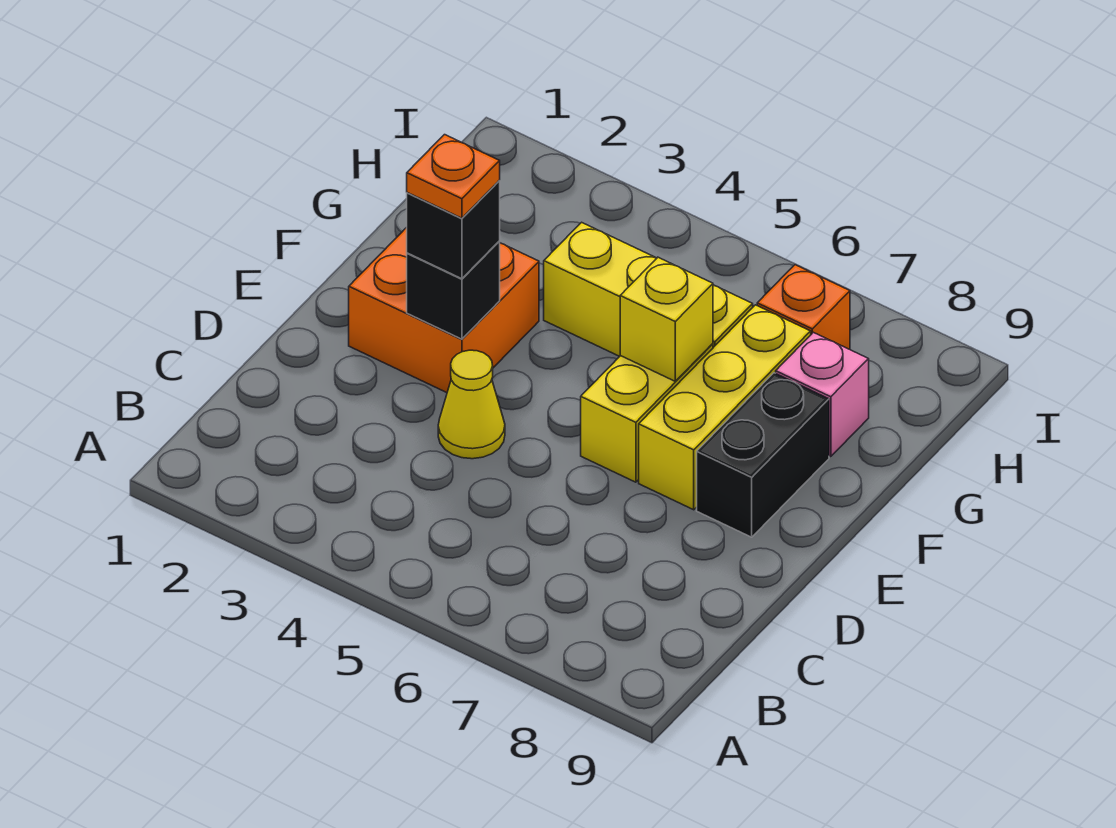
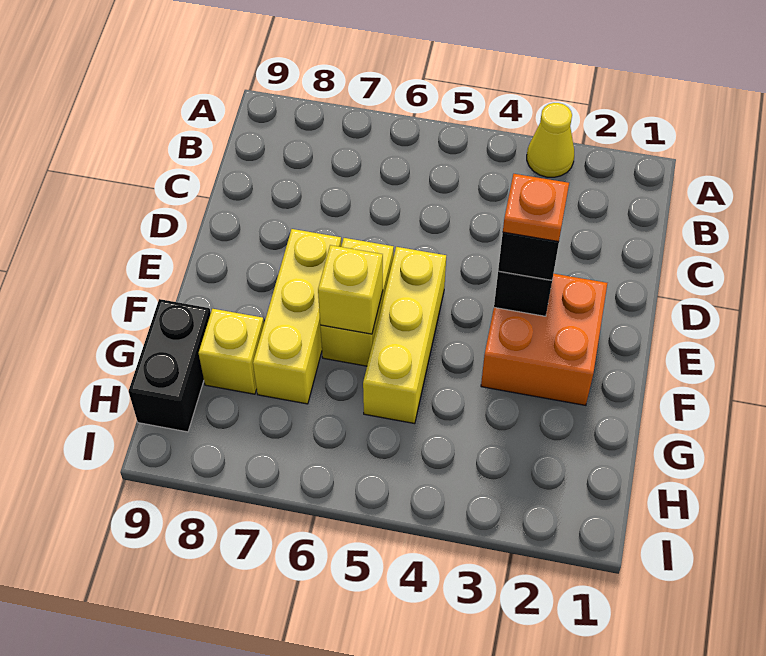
yellow cone D4 level 1 -> yellow cone A3 level 1
black brick E8:F8 level 1 -> black brick G9:H9 level 1
yellow brick G4:G6 level 1 -> yellow brick E5:G5 level 1
pink brick G8 level 1 -> yellow brick G8 level 1
orange brick H7 level 1 -> none

